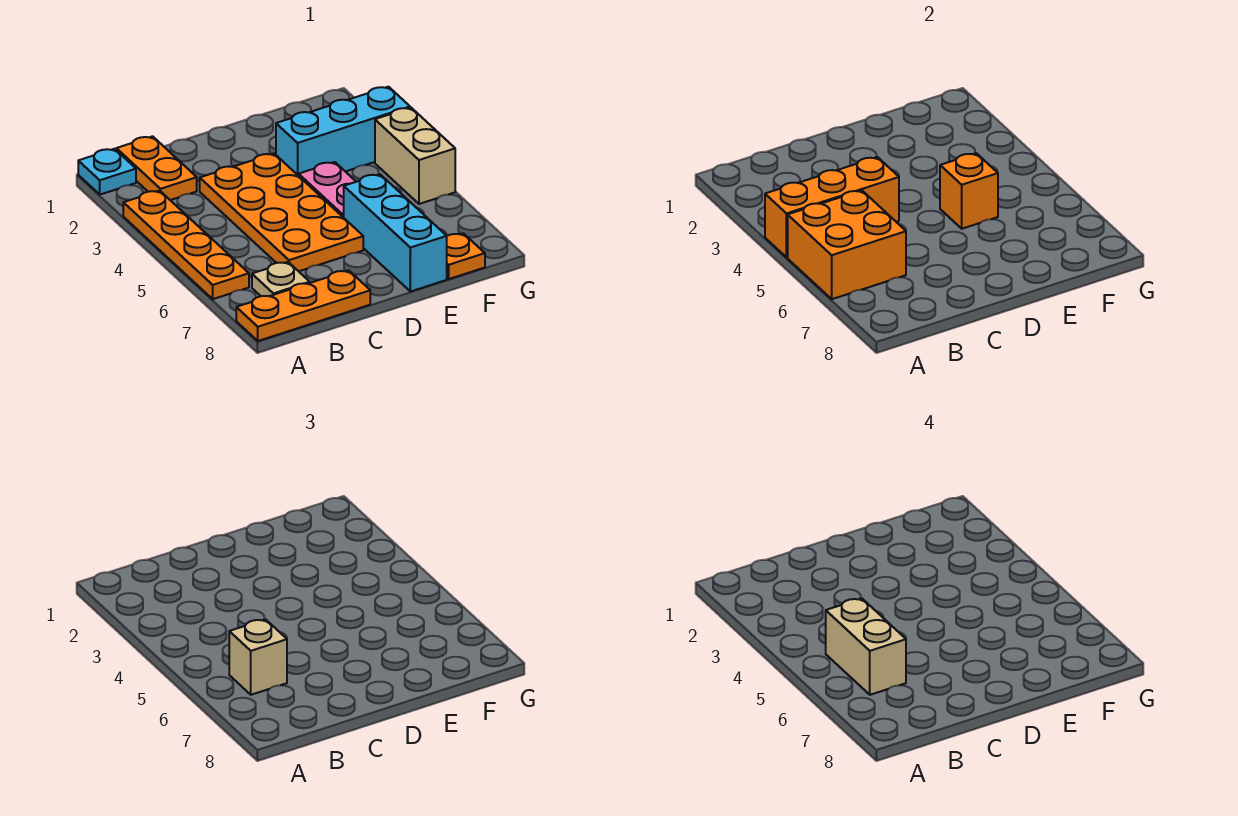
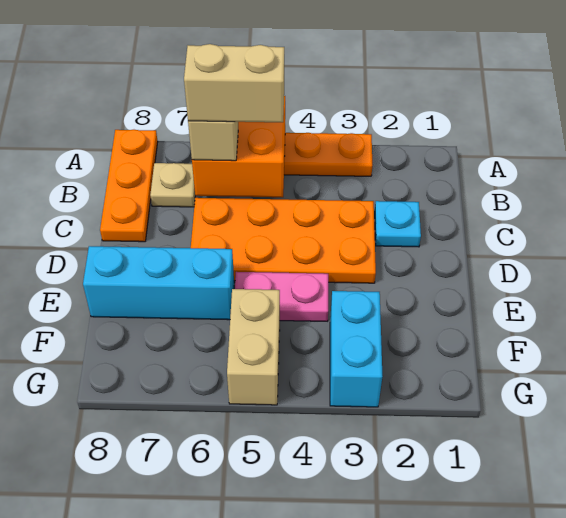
cyan plate A1 level 1 -> cyan plate C2 level 1
orange brick A4:C4 level 2 -> none
orange plate B1:B2 level 1 -> none
cyan brick E3:G3 level 1 -> cyan brick F3:G3 level 1
orange brick E5 level 2 -> none
orange plate F8 level 1 -> none
tan brick G4:G5 level 1 -> tan brick F5:G5 level 1

